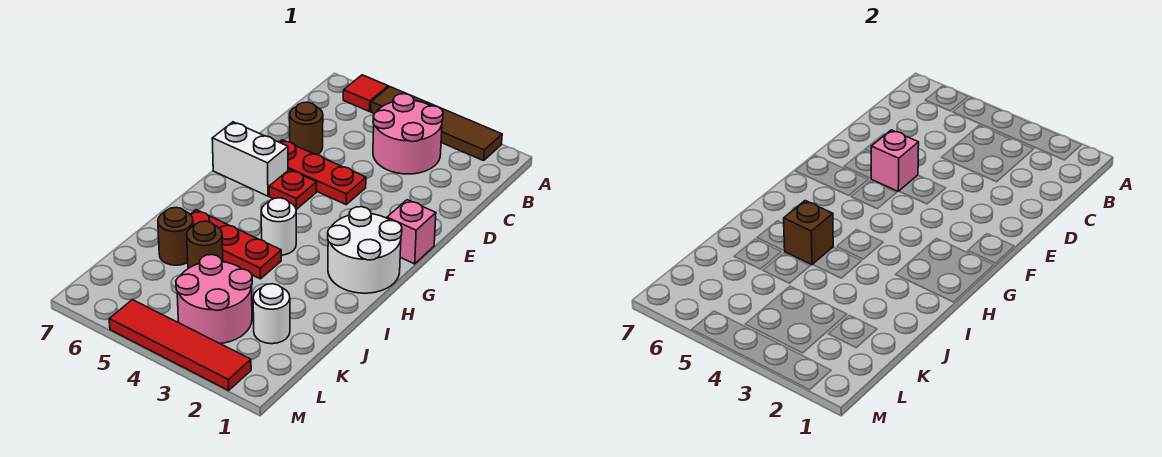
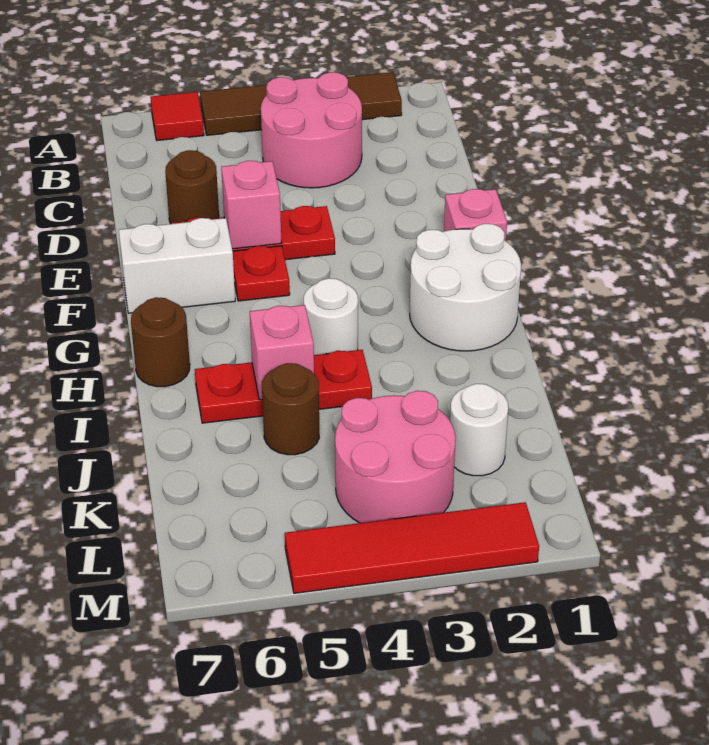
brown brick I5 level 2 -> pink brick I5 level 2
brown round brick J6 level 1 -> brown round brick H7 level 1

